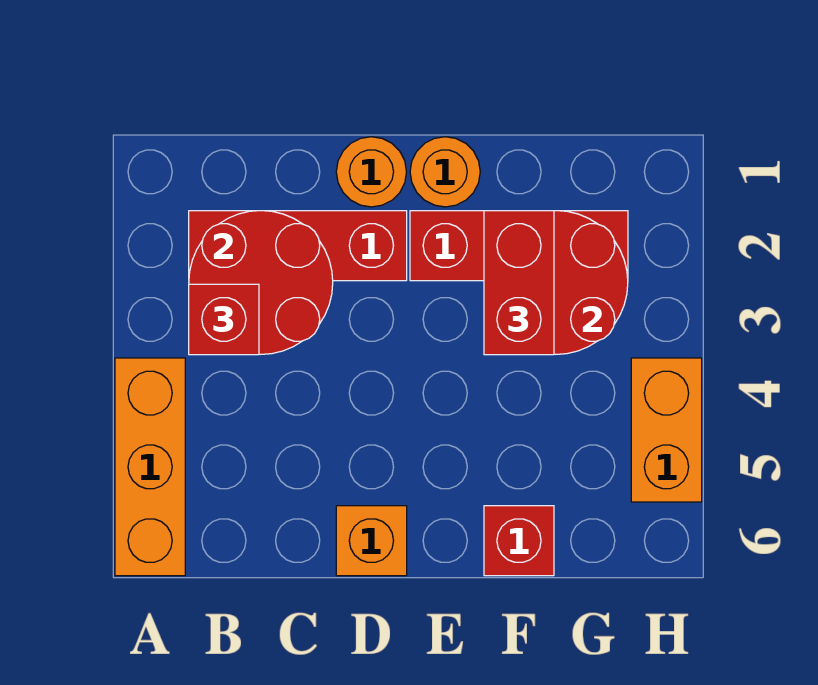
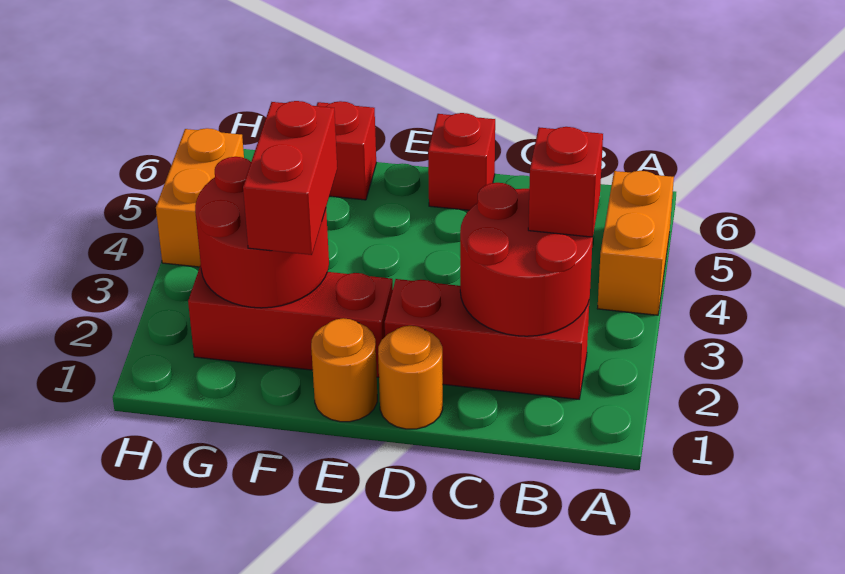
orange brick A4:A6 level 1 -> orange brick A4:A5 level 1
orange brick D6 level 1 -> red brick D6 level 1

